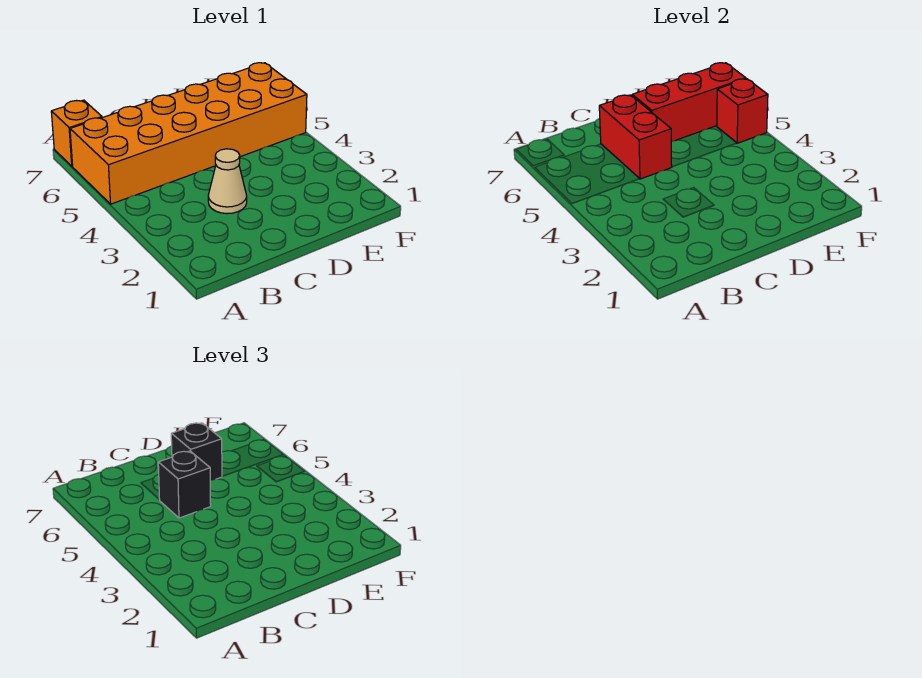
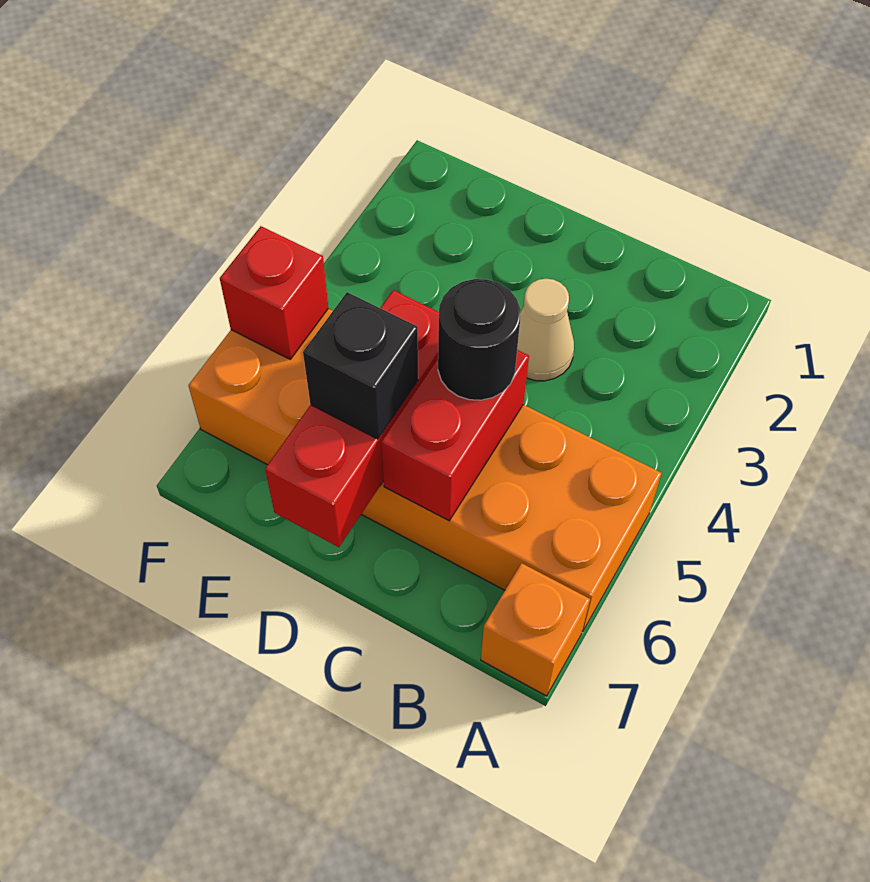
black brick C5 level 3 -> black round brick C5 level 3
red brick D6:F6 level 2 -> red brick D5:D7 level 2

